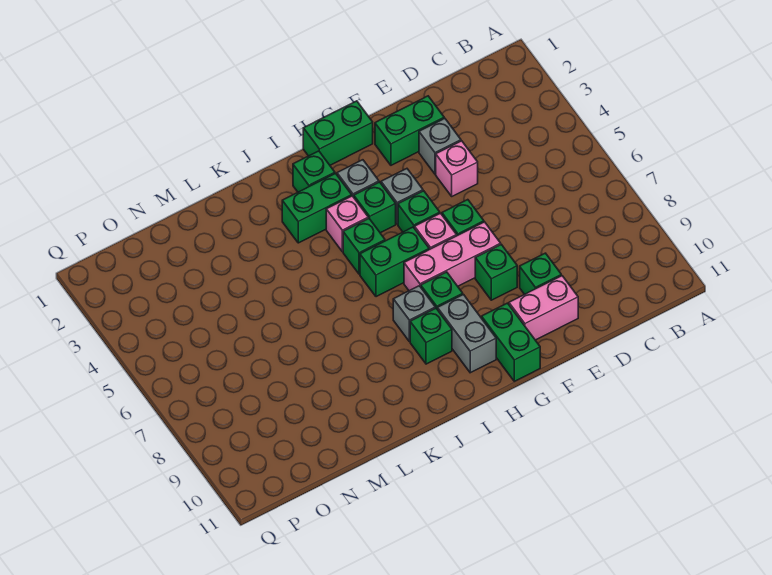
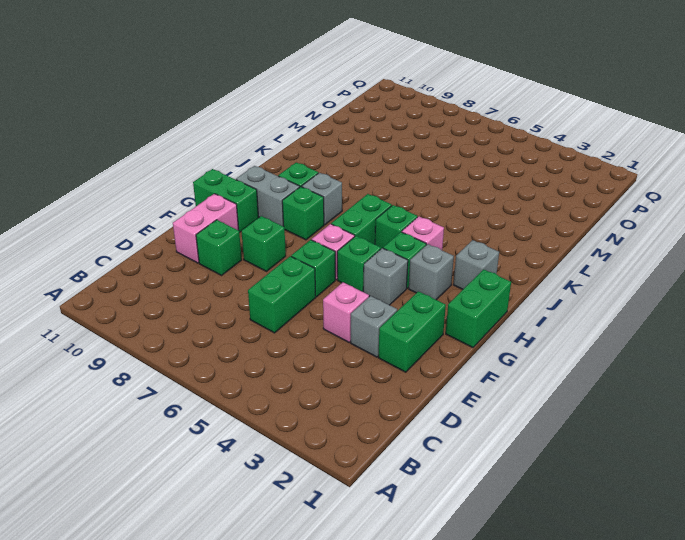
pink brick F7:H7 level 1 -> none
green brick I2 level 1 -> grey brick I2 level 1
green brick I3:J3 level 1 -> green brick D6:E6 level 1

